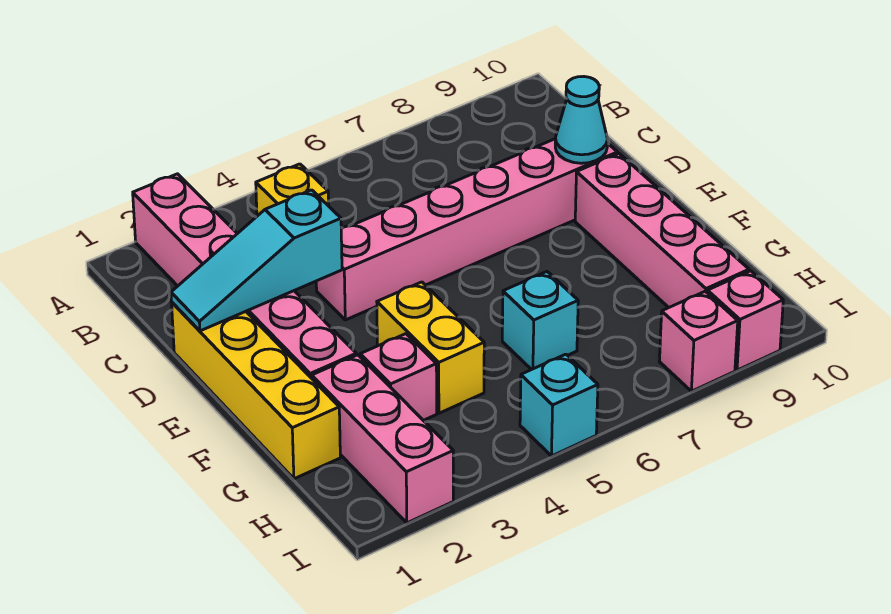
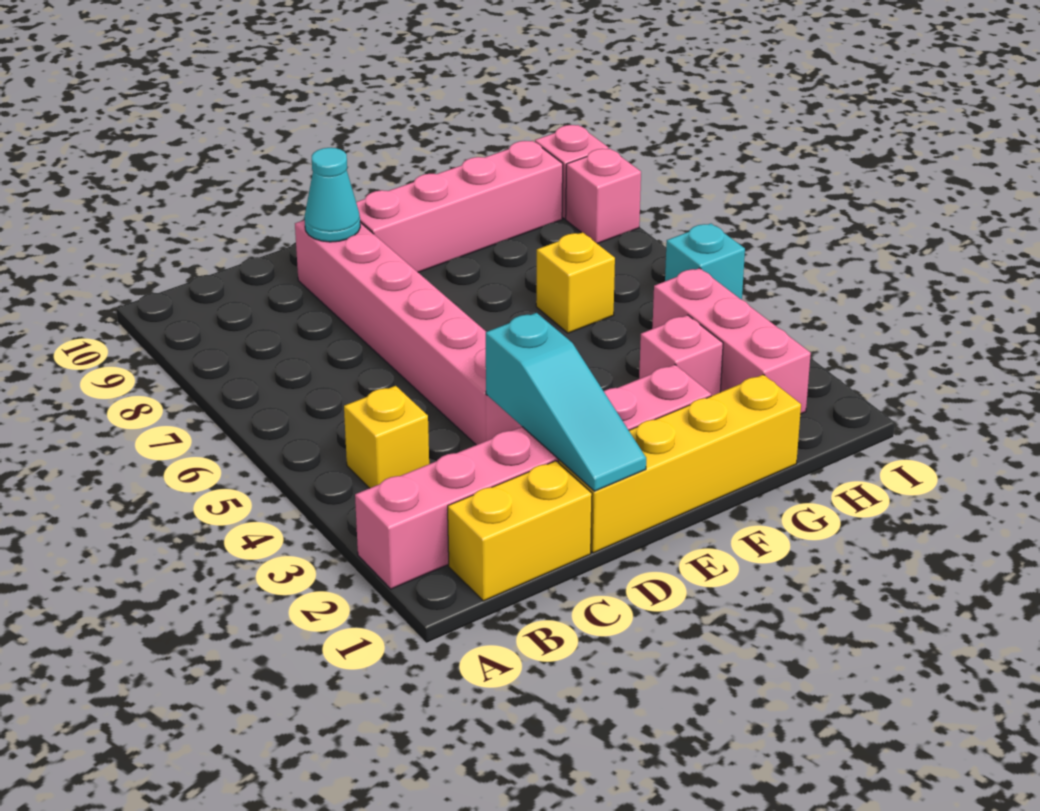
yellow brick F4:G4 level 1 -> yellow brick B1:C1 level 1
pink brick G2:I2 level 1 -> pink brick H2:H4 level 1
cyan brick G6 level 1 -> yellow brick G6 level 1

